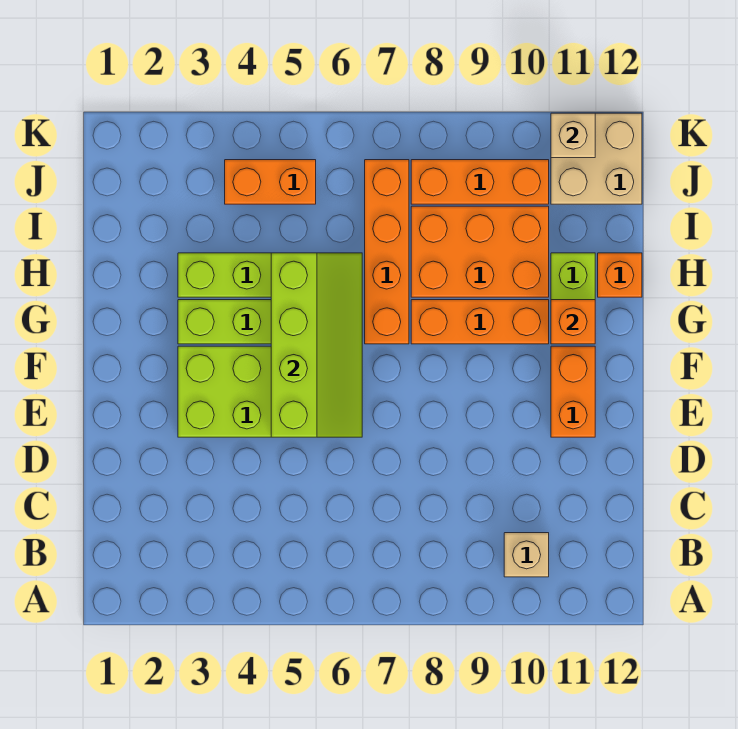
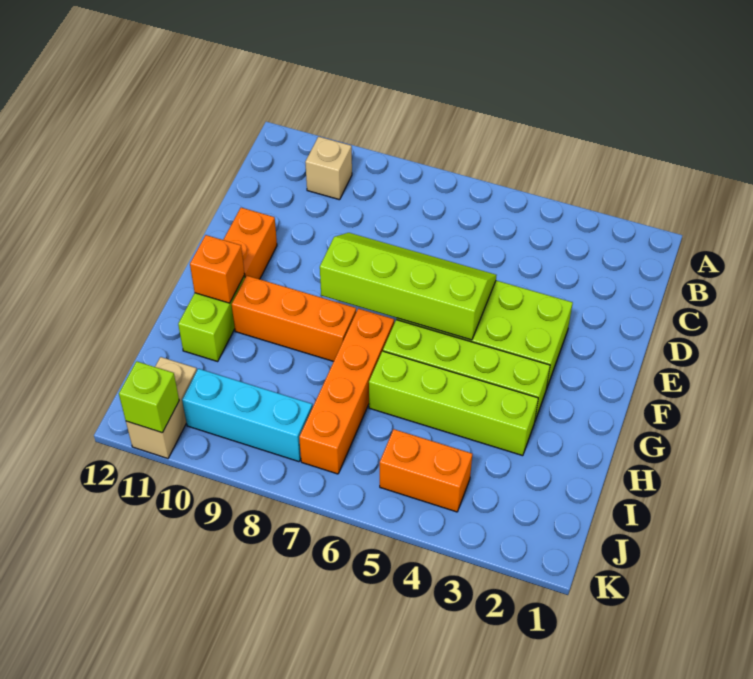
lime slope E5:H6 level 2 top 5 -> lime slope E5:F8 level 2 top F
orange brick H8:I10 level 1 -> none
orange brick H12 level 1 -> none
orange brick J8:J10 level 1 -> cyan brick J8:J10 level 1
tan brick J11:K12 level 1 -> tan brick J11:K11 level 1
tan brick K11 level 2 -> lime brick K11 level 2

